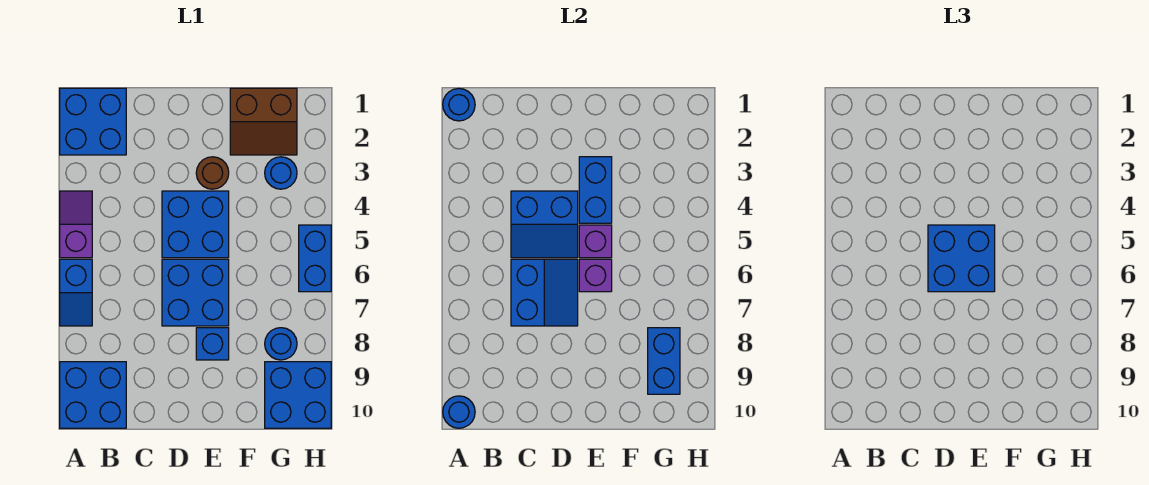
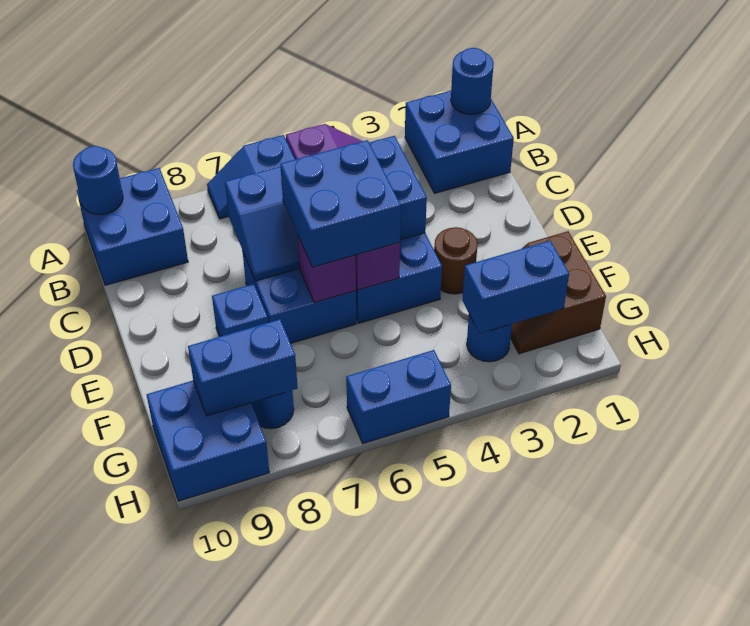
blue brick E3:E4 level 2 -> blue brick G2:G3 level 2

